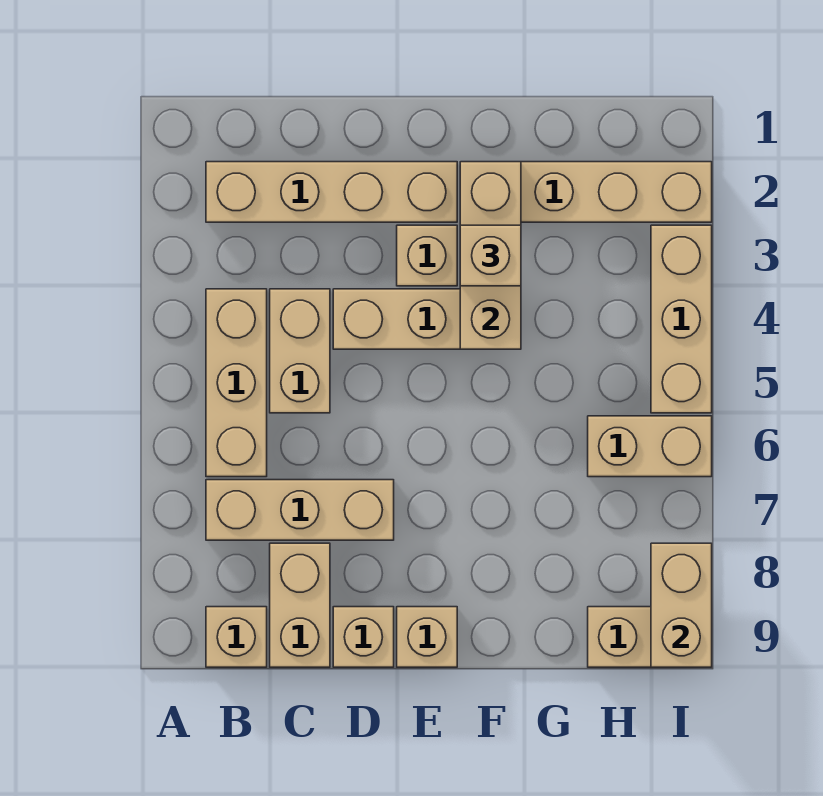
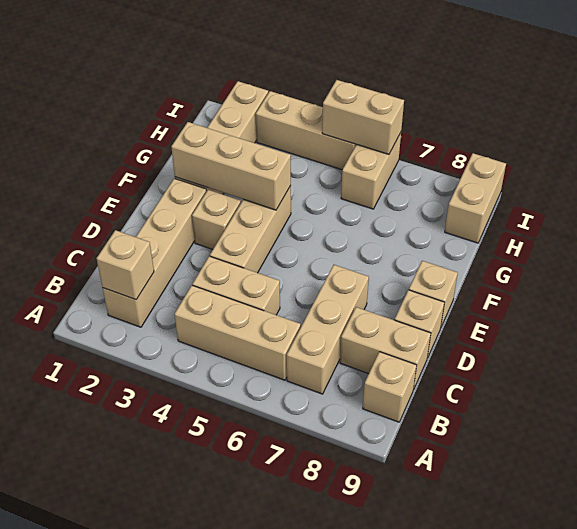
tan brick F3 level 3 -> tan brick B2 level 2
tan brick I8:I9 level 2 -> tan brick I5:I6 level 2

